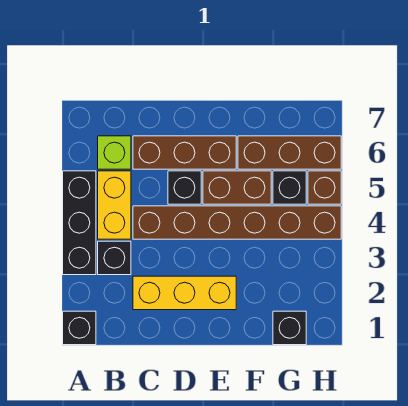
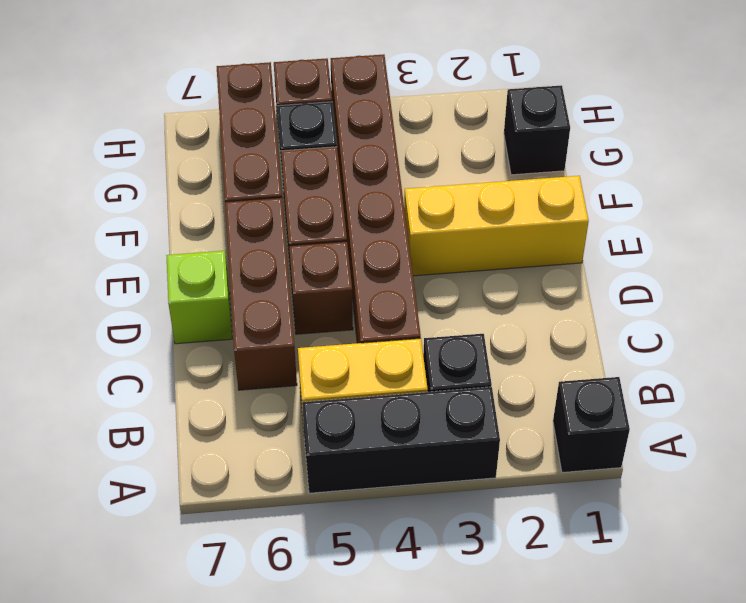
lime brick B6 level 1 -> lime brick D7 level 1
yellow brick C2:E2 level 1 -> yellow brick E1:E3 level 1
black brick D5 level 1 -> brown brick D5 level 1

